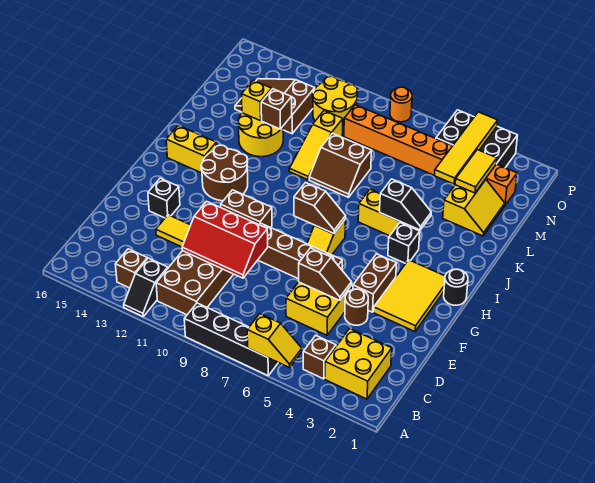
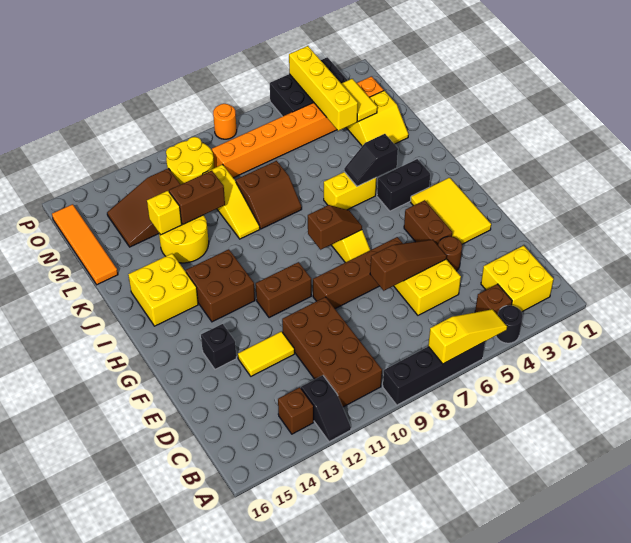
yellow slope A5:A6 level 2 top 6 -> yellow slope A5:A7 level 2 top 7
red slope D9:E11 level 2 top E -> none
brown slope E5:E6 level 2 top 6 -> brown slope E5:E7 level 2 top 7
black round brick H1 level 1 -> black round brick A4 level 1
brown round brick H12:I13 level 1 -> brown brick H12:I13 level 1
black brick I4 level 1 -> black brick I3:I4 level 1
yellow brick I14:I15 level 1 -> yellow brick I14:J15 level 1
black slope J4:J5 level 2 top 5 -> black slope J4:J5 level 2 top 4
yellow slope L2:M3 level 1 top 3 -> yellow slope L2:M3 level 1 top M
brown brick L12 level 2 -> brown brick L11:L12 level 2
none -> orange tile L16:O16 level 1
yellow tile M4:P4 level 2 -> yellow brick M4:P4 level 2

